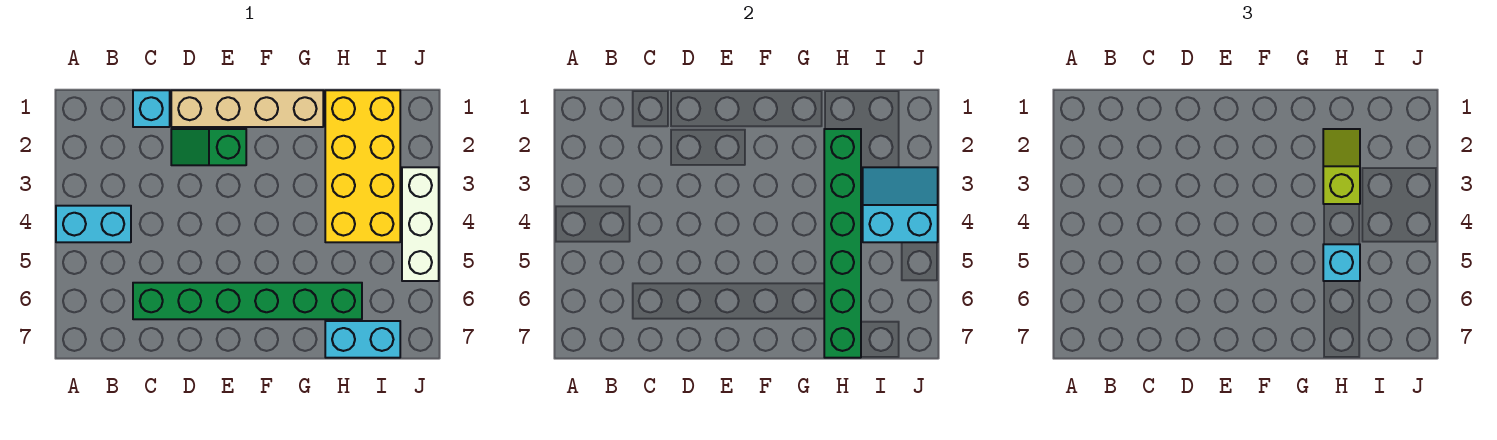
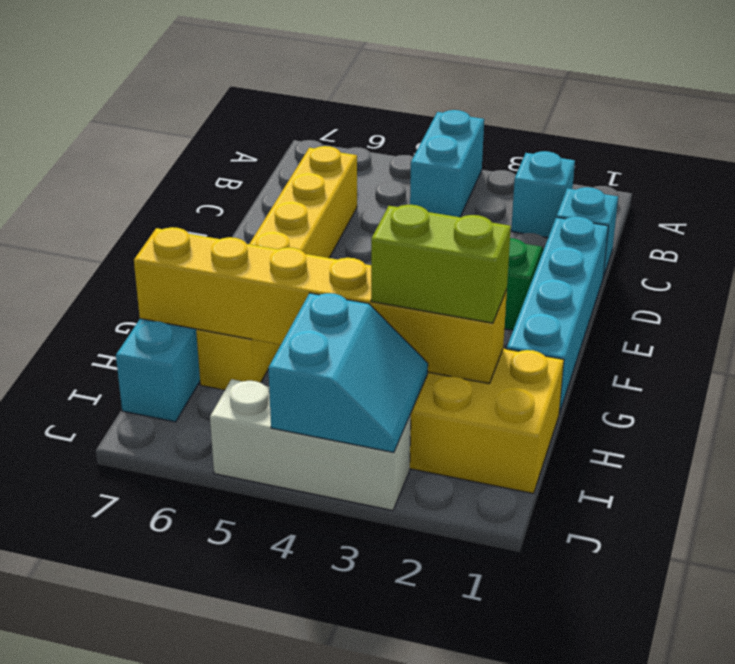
green brick C6:H6 level 1 -> yellow brick C6:H6 level 1
tan brick D1:G1 level 1 -> cyan brick D1:G1 level 1
green brick H2:H7 level 2 -> yellow brick H2:H7 level 2
lime slope H2:H3 level 3 top 3 -> lime brick H2:H3 level 3
cyan brick H5 level 3 -> cyan brick B2 level 1

